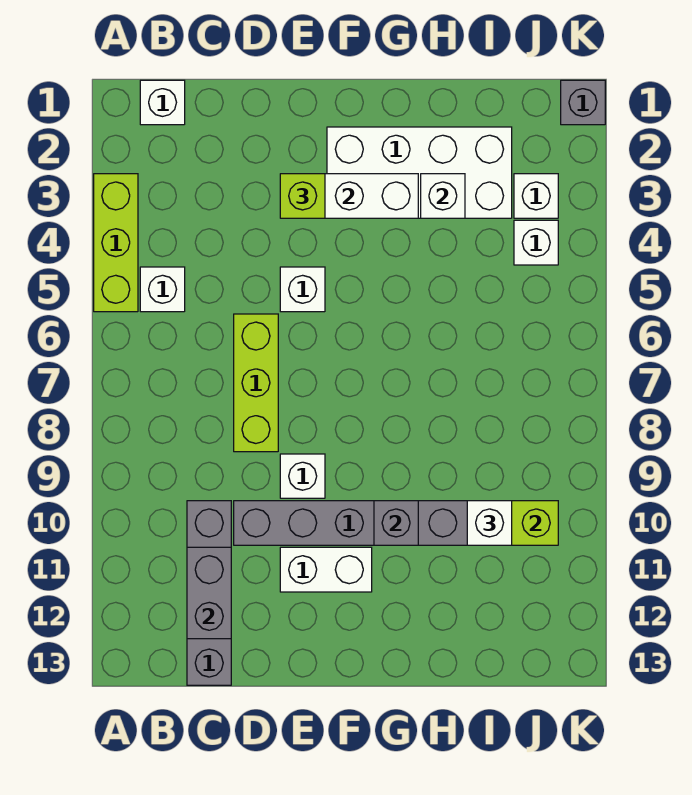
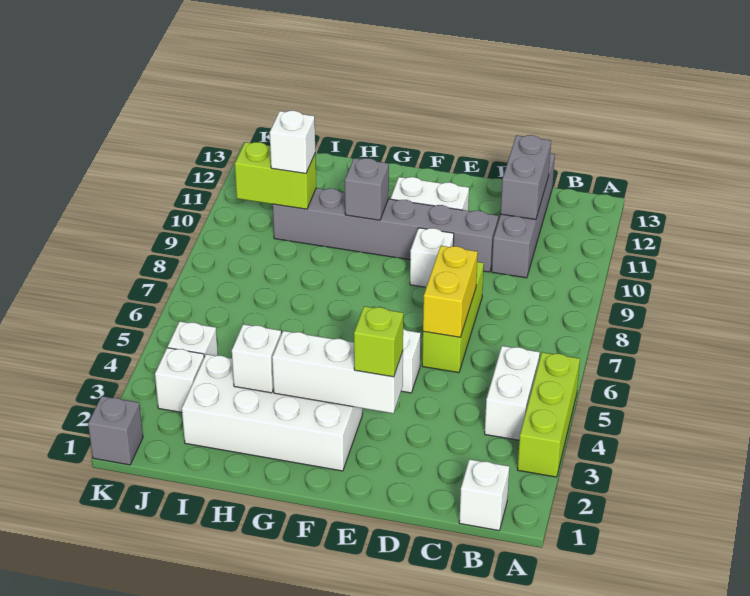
white brick B5 level 1 -> white brick B4:B5 level 1
none -> yellow brick D6:D7 level 2

